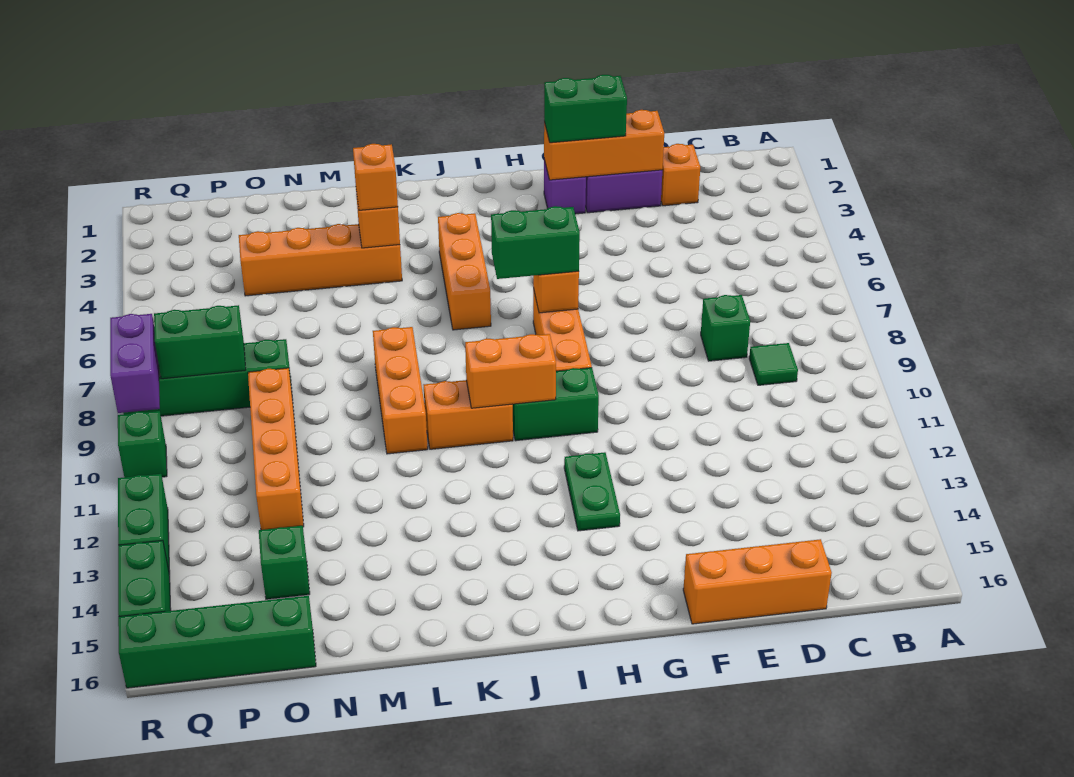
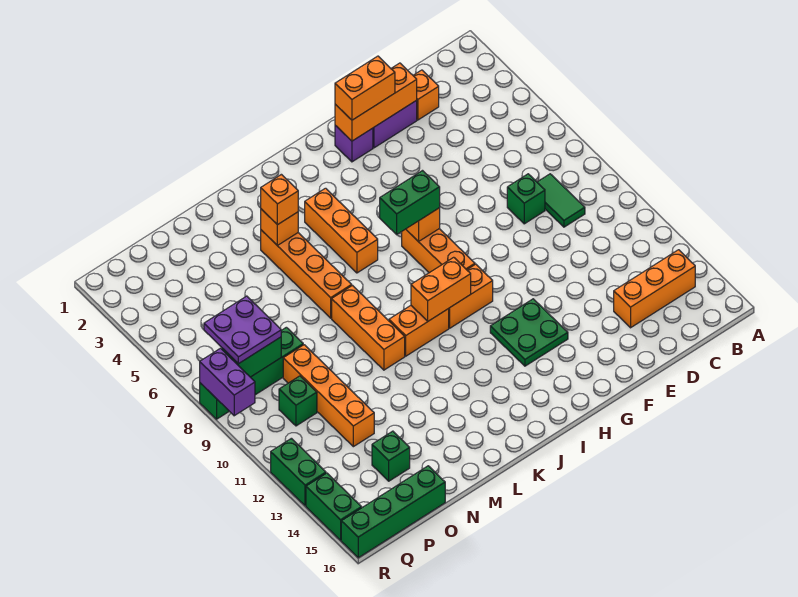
green tile C9 level 1 -> green tile C8:C9 level 1
orange brick D16:F16 level 1 -> orange brick B14:D14 level 1
green brick F2:G2 level 3 -> orange brick F2:G2 level 3
green brick H10:I10 level 1 -> orange brick H10:I10 level 1
green plate H12:H13 level 1 -> green plate G12:H13 level 1
orange brick L4:O4 level 1 -> orange brick L4:L7 level 1
none -> purple plate P7:Q8 level 3
green brick R10 level 1 -> green brick P10 level 1

